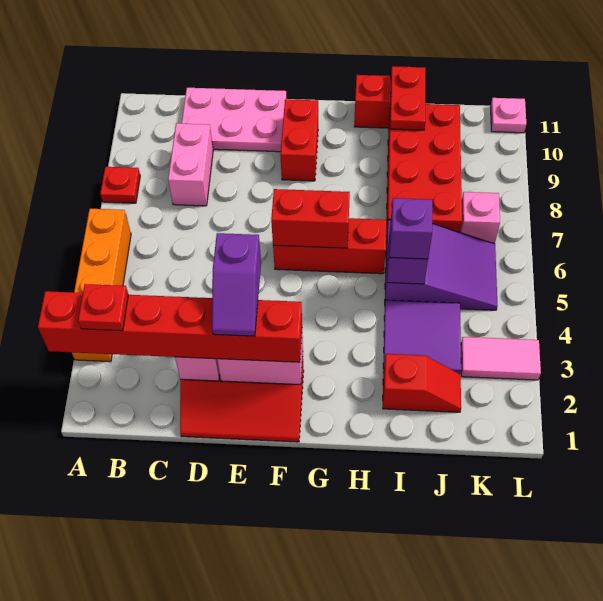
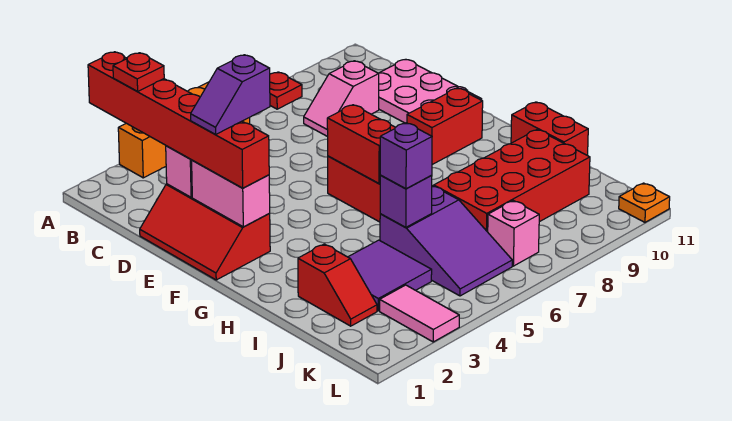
pink brick C8:C9 level 1 -> pink slope C8:C9 level 1 top 9
red plate I10:I11 level 2 -> none
pink plate L11 level 1 -> orange plate L11 level 1

